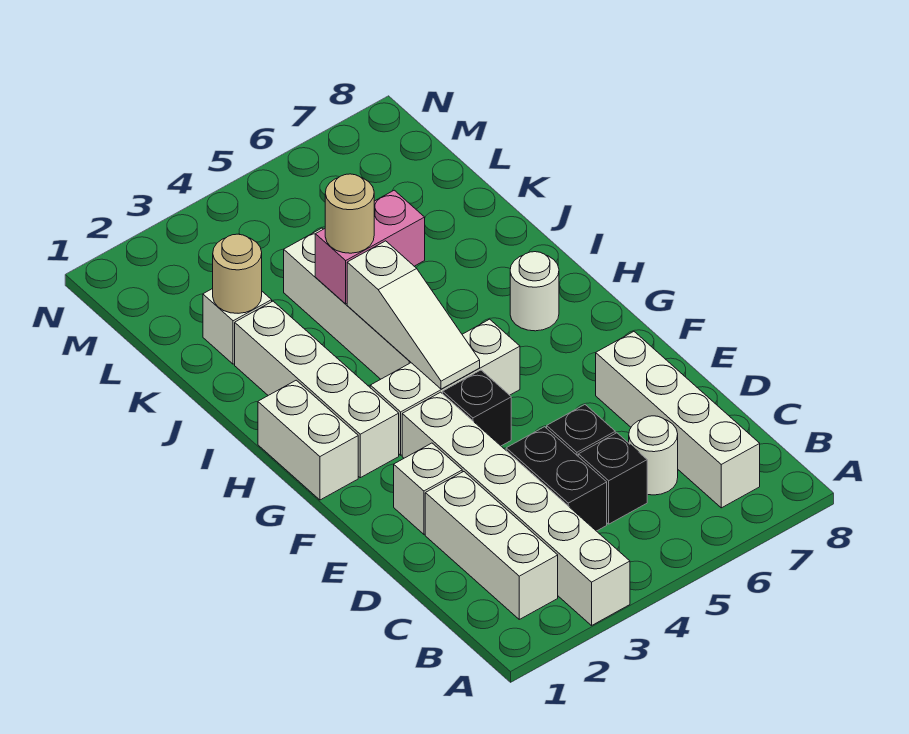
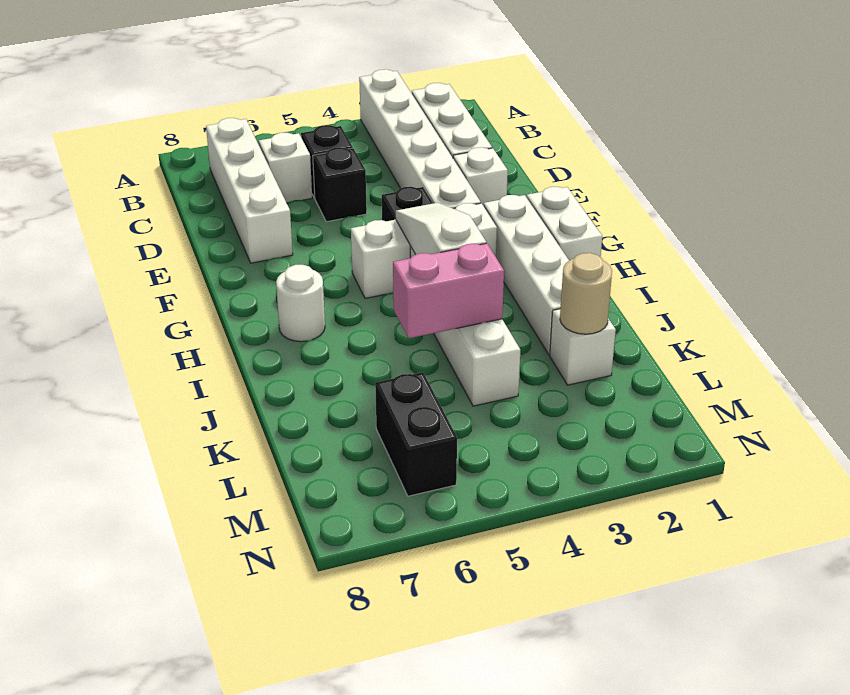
black brick C4:D4 level 1 -> black brick L6:M6 level 1
white round brick C6 level 1 -> white brick C6 level 1
tan round brick J4 level 3 -> none

